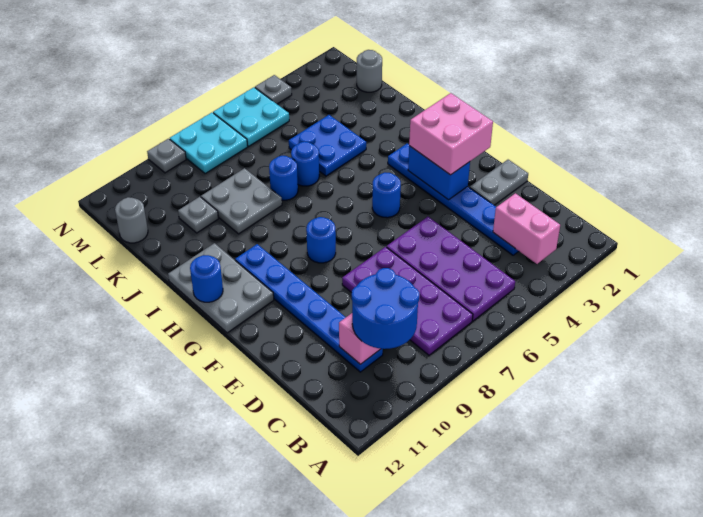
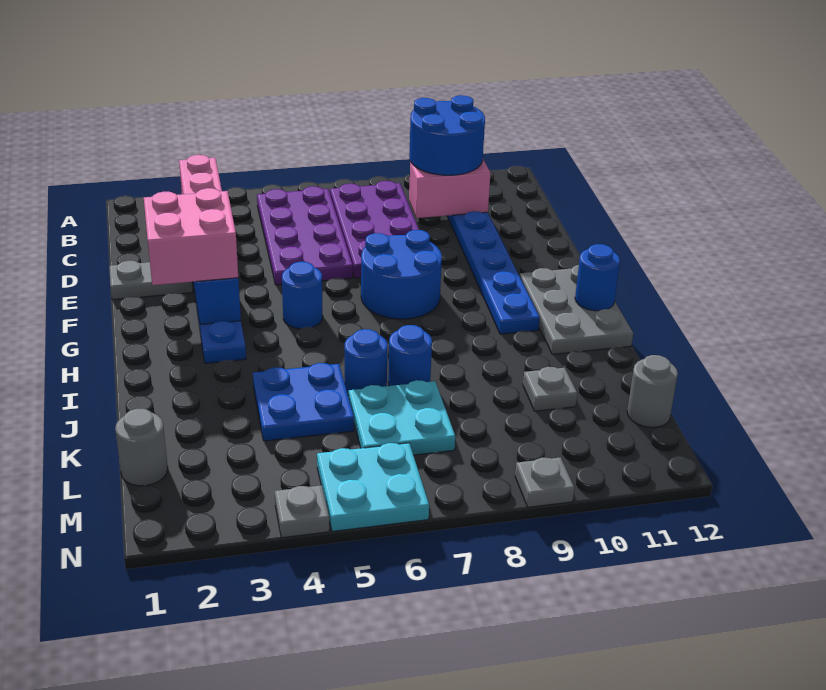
blue round brick G8 level 1 -> blue round brick F7:G8 level 1
grey plate J8:K9 level 1 -> none
cyan plate M7:N8 level 1 -> cyan plate K6:L7 level 1

